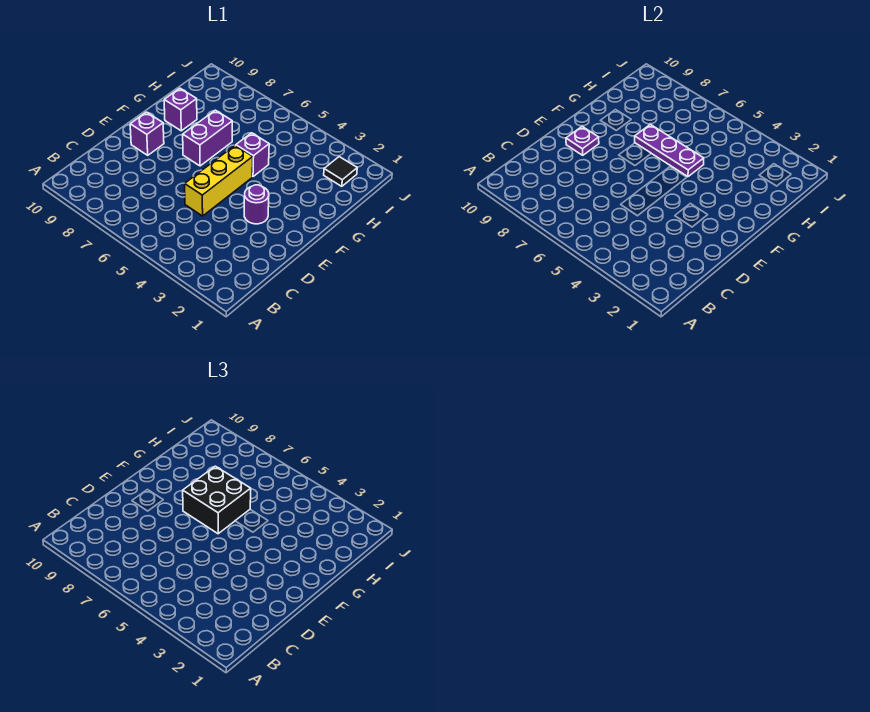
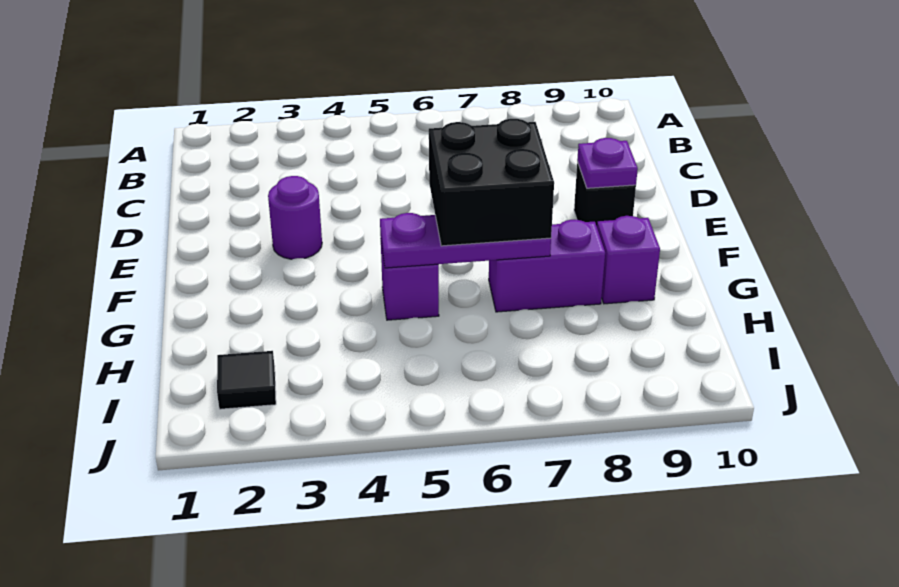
yellow brick D5:F5 level 1 -> none
purple brick E9 level 1 -> black brick E9 level 1
purple brick F7:G7 level 1 -> purple brick G7:G8 level 1

